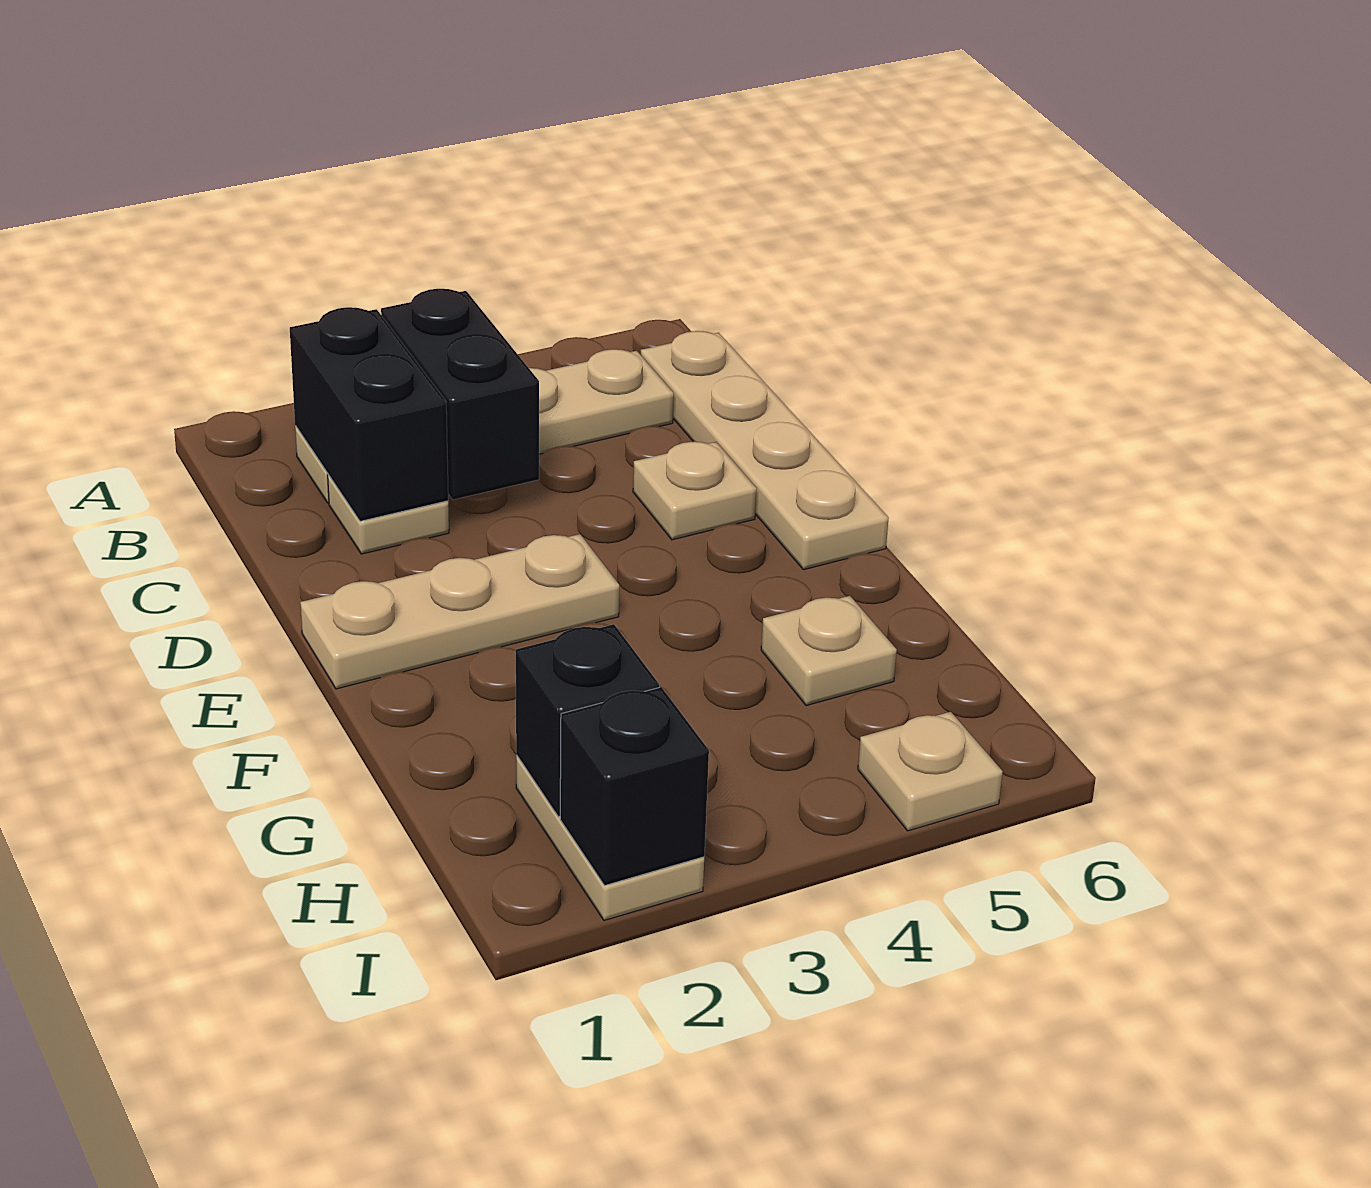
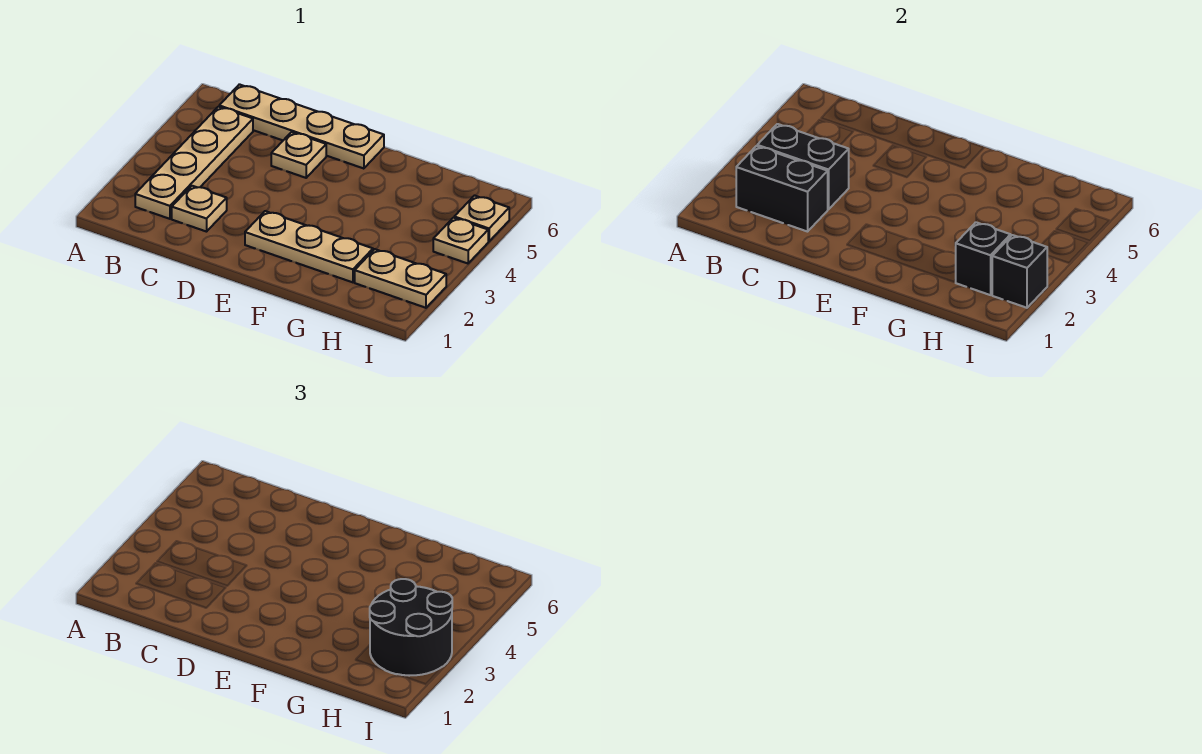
tan plate E1:E3 level 1 -> tan plate E2:G2 level 1
tan plate G5 level 1 -> tan plate I4 level 1
none -> black round brick H2:I3 level 3

